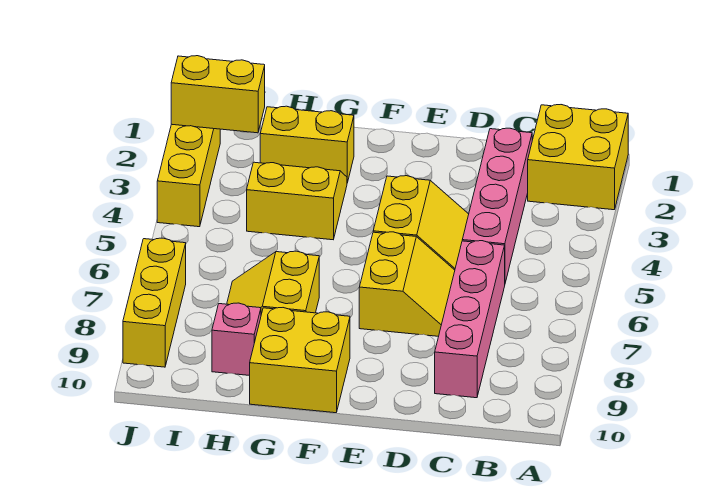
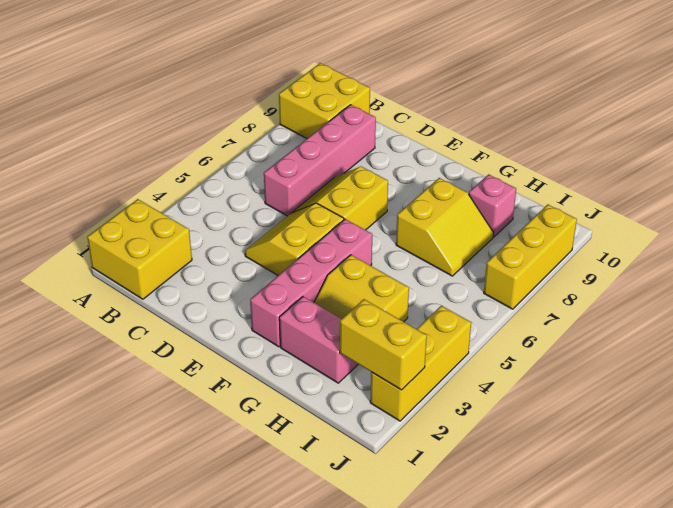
pink brick C2:C5 level 1 -> pink brick F2:F5 level 1
yellow brick F9:G10 level 1 -> yellow brick A9:B10 level 1
yellow brick G2:H2 level 1 -> pink brick G2:H2 level 1

